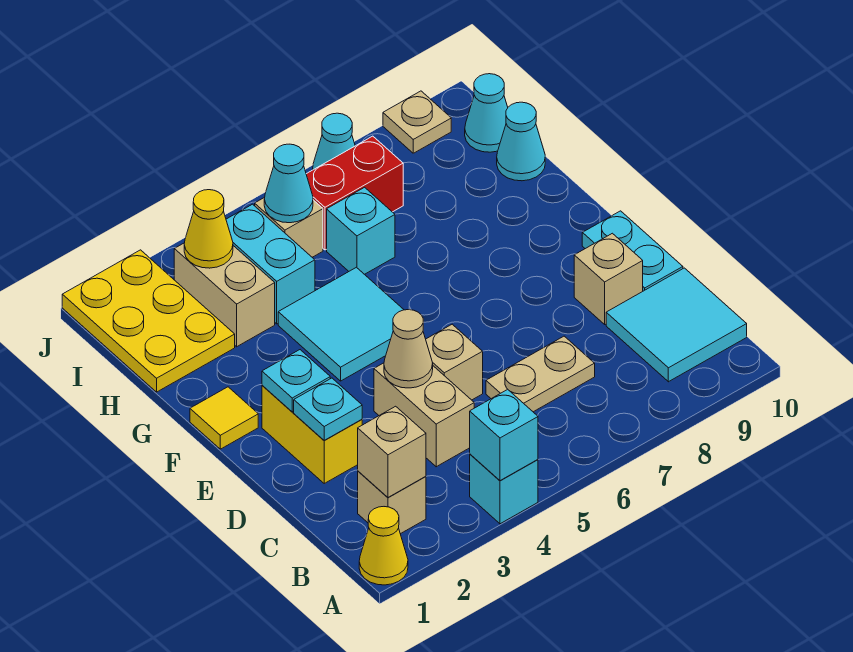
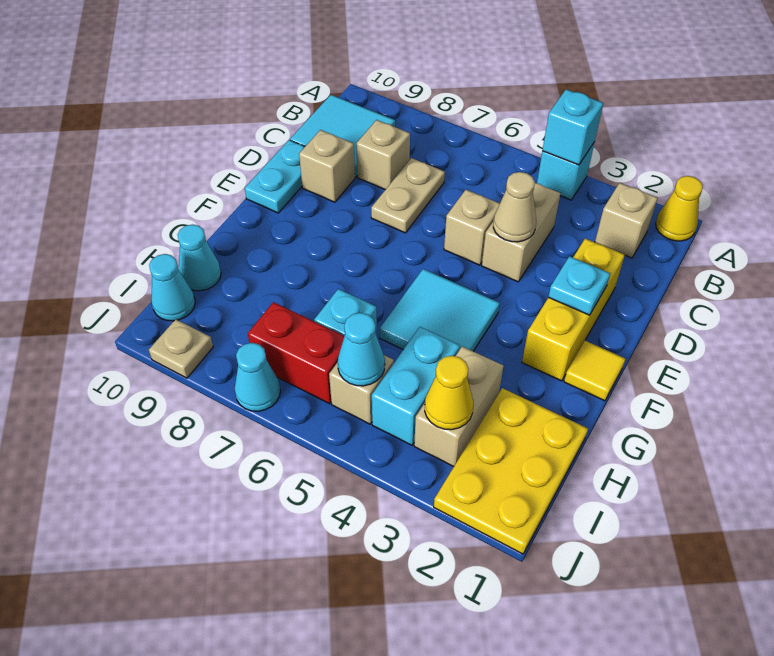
tan brick B2 level 2 -> tan brick C8 level 1
tan plate C6:C7 level 1 -> tan plate C7:D7 level 1
yellow brick D2:E2 level 1 -> yellow brick D2:F2 level 1
cyan plate D2 level 2 -> none

